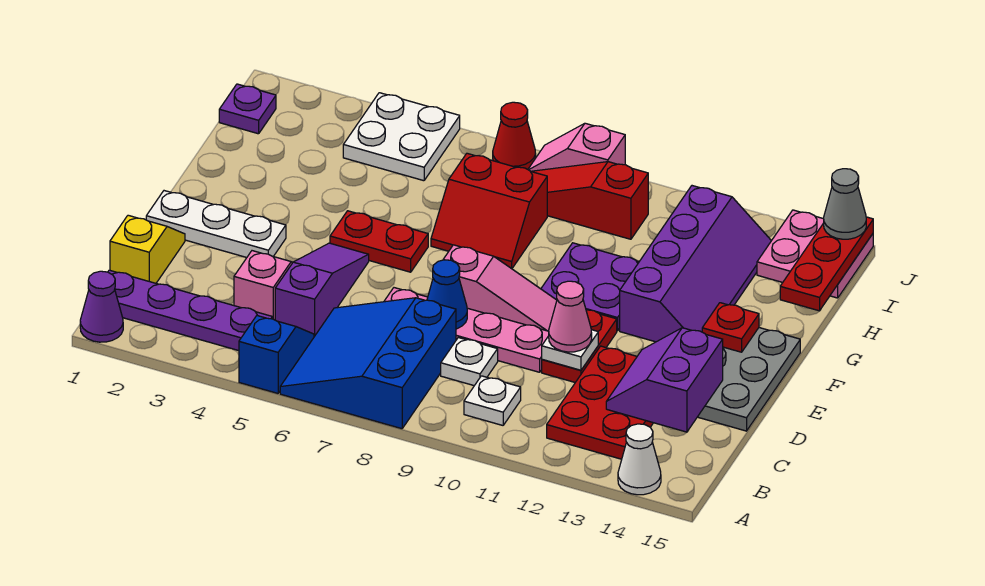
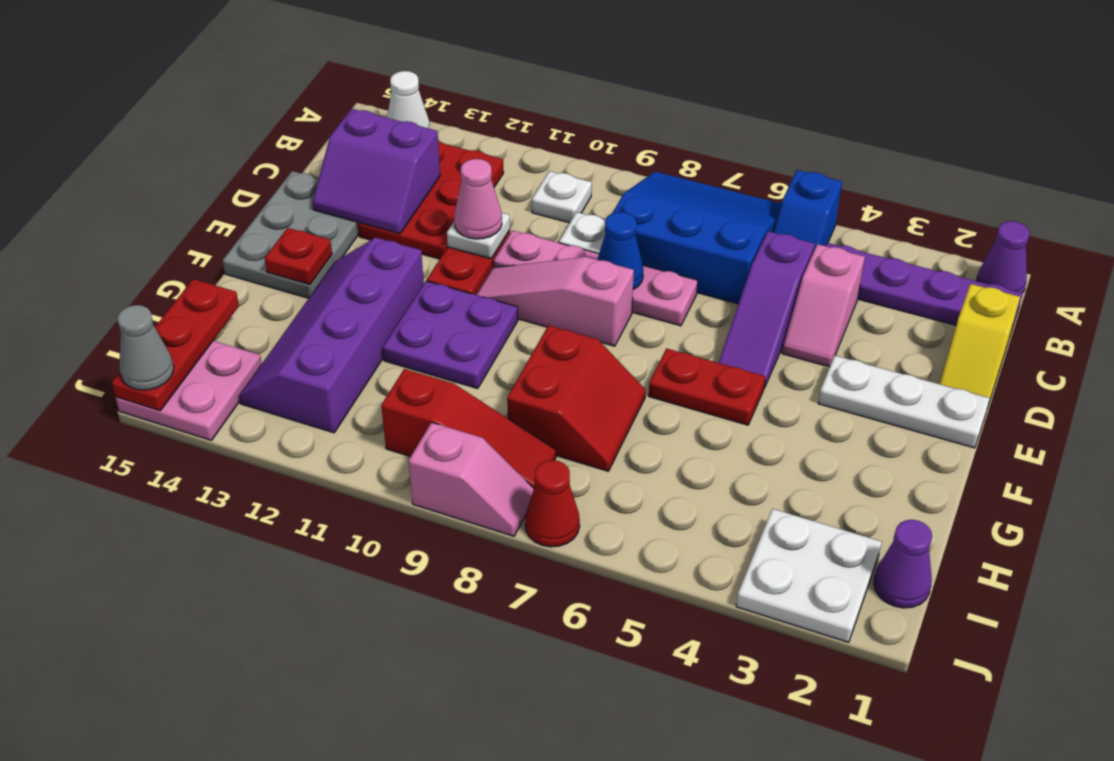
blue slope A6:C8 level 1 top 8 -> blue slope A6:C8 level 1 top C
purple slope C13:D14 level 2 top 14 -> purple slope C13:D14 level 2 top C
red slope G7:H8 level 1 top H -> red slope G7:H8 level 1 top 8
purple plate I1 level 1 -> purple cone I1 level 1
white plate I4:J5 level 1 -> white plate I2:J3 level 1

